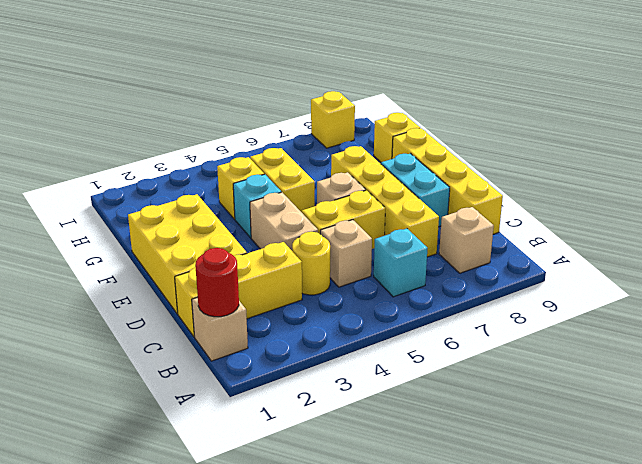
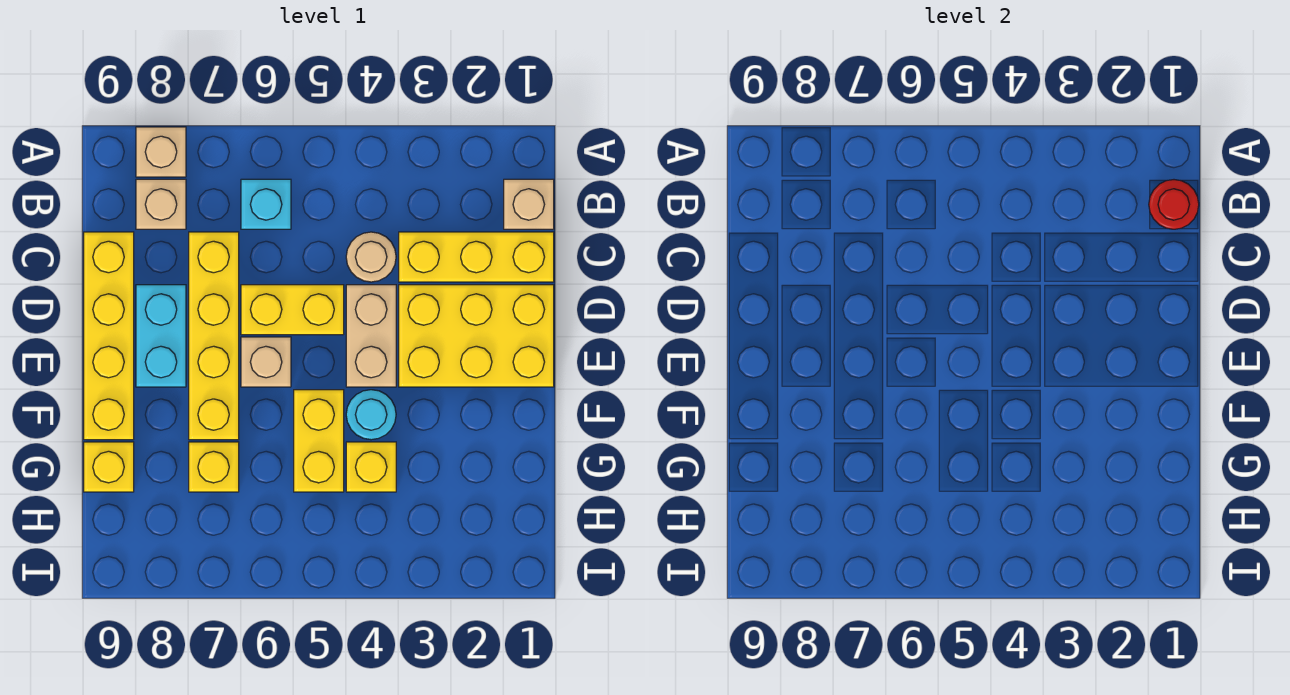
yellow round brick C4 level 1 -> tan round brick C4 level 1
tan brick C5 level 1 -> tan brick A8 level 1
yellow brick D1:F2 level 1 -> yellow brick D1:E3 level 1
cyan brick F4 level 1 -> cyan round brick F4 level 1
yellow brick I8 level 1 -> yellow brick G7 level 1

